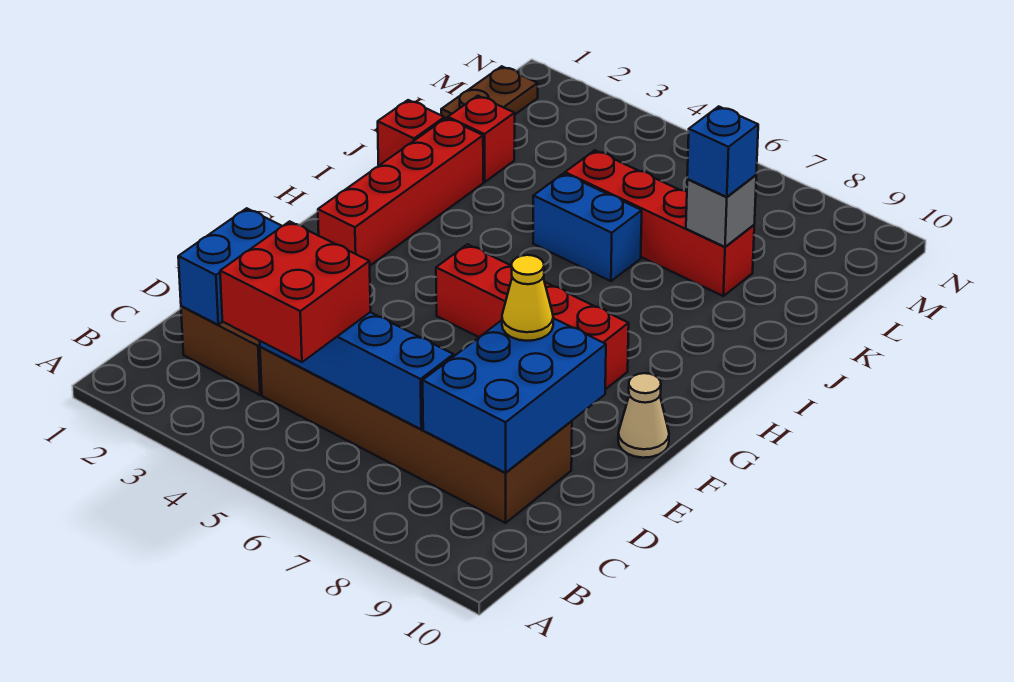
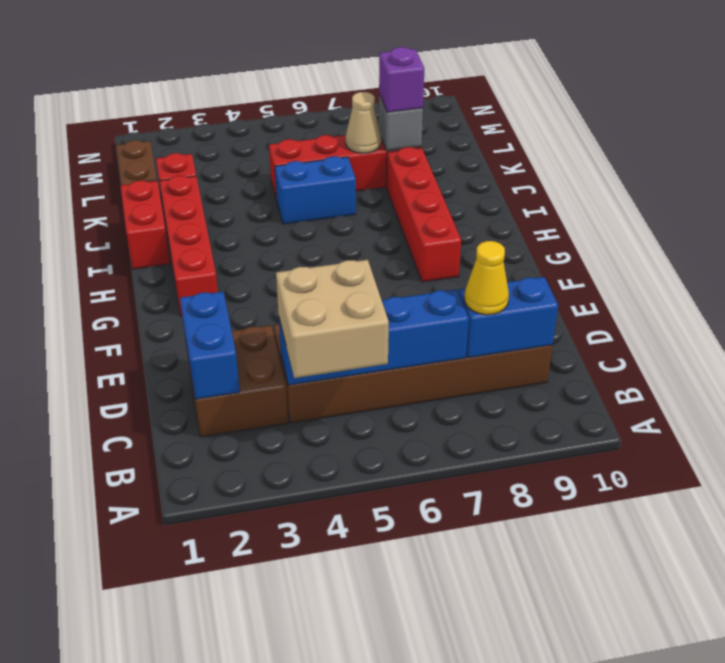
red brick B4:C5 level 3 -> tan brick B4:C5 level 3
blue brick C8:E9 level 2 -> blue brick C8:C9 level 2
yellow cone E8 level 3 -> yellow cone C8 level 3
tan cone F10 level 1 -> tan cone K7 level 2
red brick G5:G8 level 1 -> red brick G8:J8 level 1
red brick J1 level 1 -> red brick I1:J1 level 1
blue brick K8 level 3 -> purple brick K8 level 3

